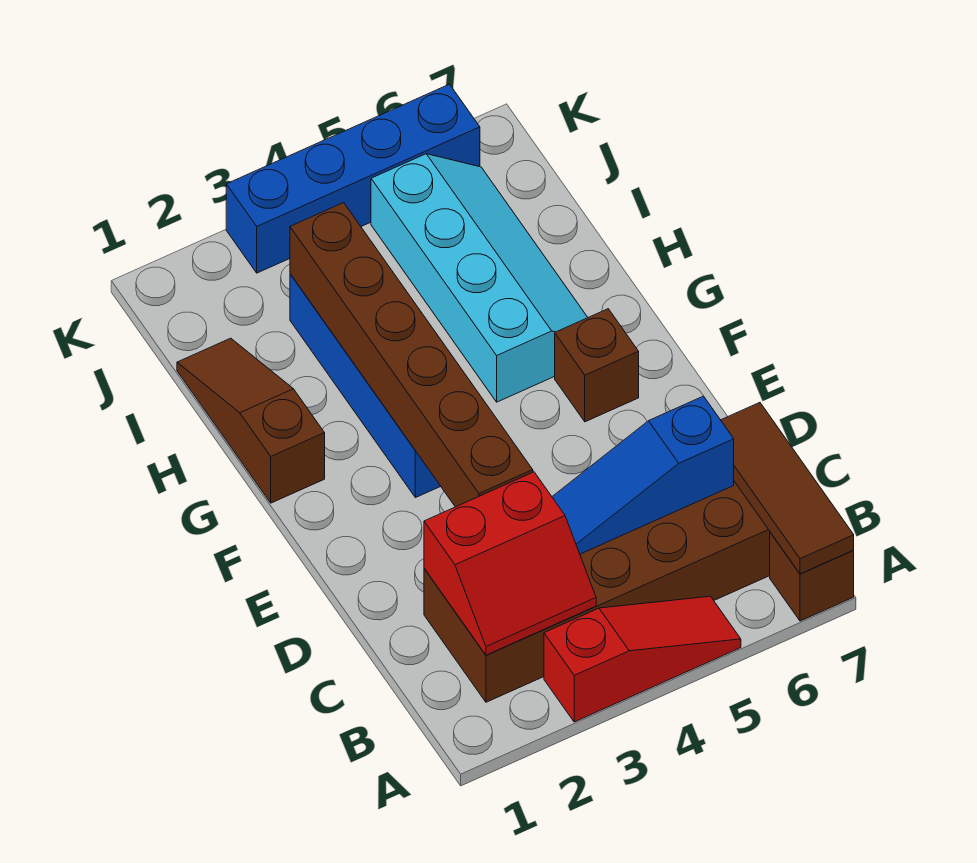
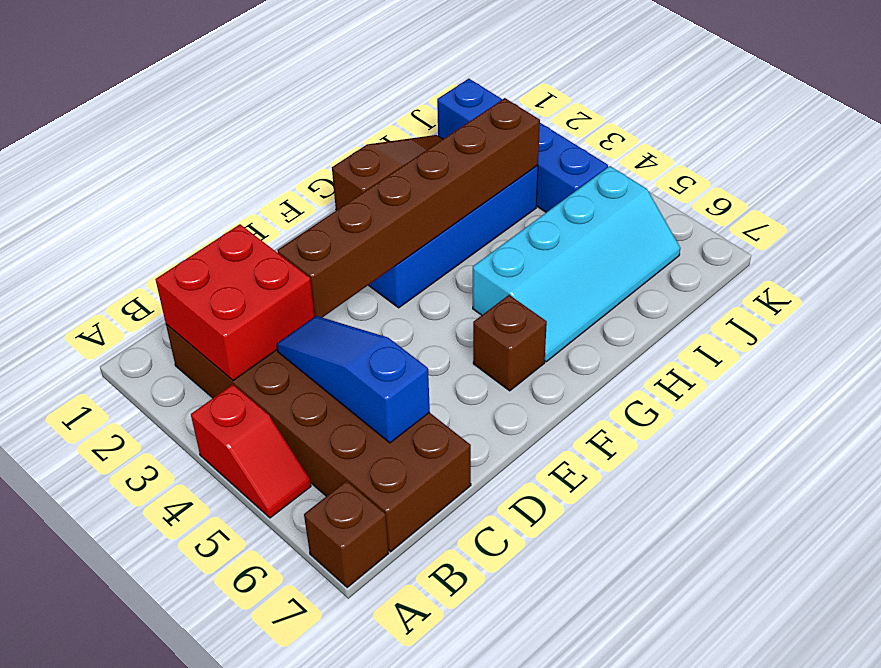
red slope A3:A5 level 1 top 3 -> red slope A4:A5 level 1 top 4
brown tile A7:C7 level 2 -> none
red slope B2:C3 level 2 top C -> red brick B2:C3 level 2
blue brick K3:K6 level 1 -> blue brick J1:J4 level 1

